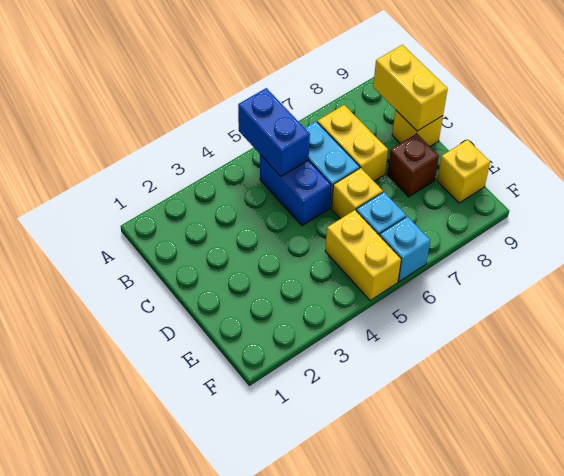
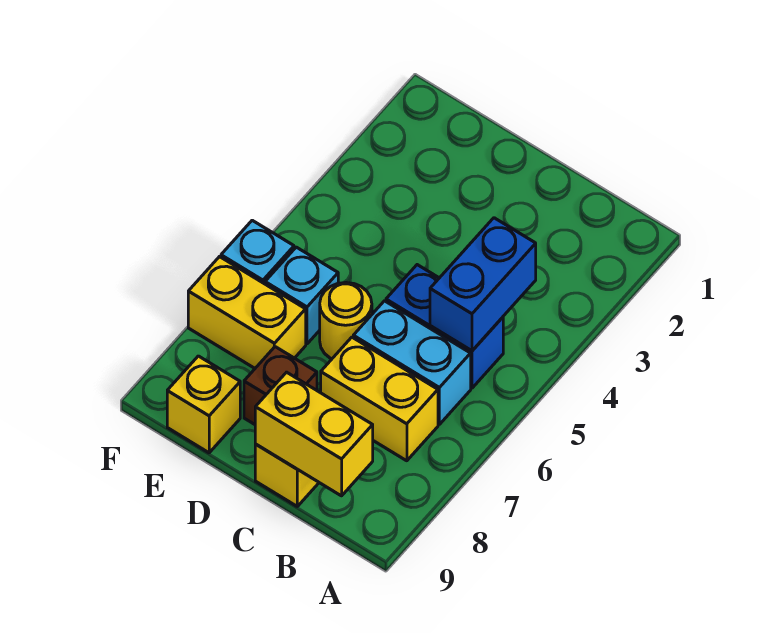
blue brick A5:B5 level 2 -> blue brick B4:B5 level 2
yellow brick D6 level 1 -> yellow round brick D6 level 1
yellow brick E5:F5 level 1 -> yellow brick E7:F7 level 1

